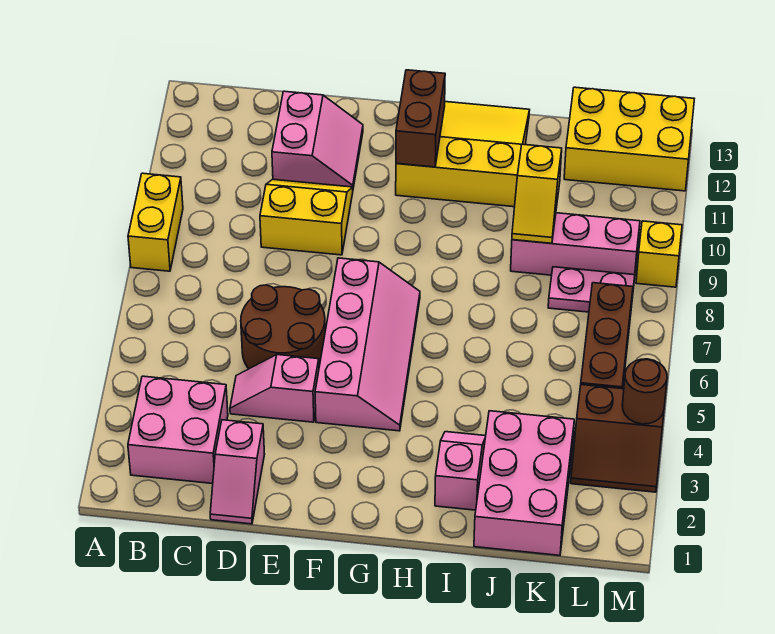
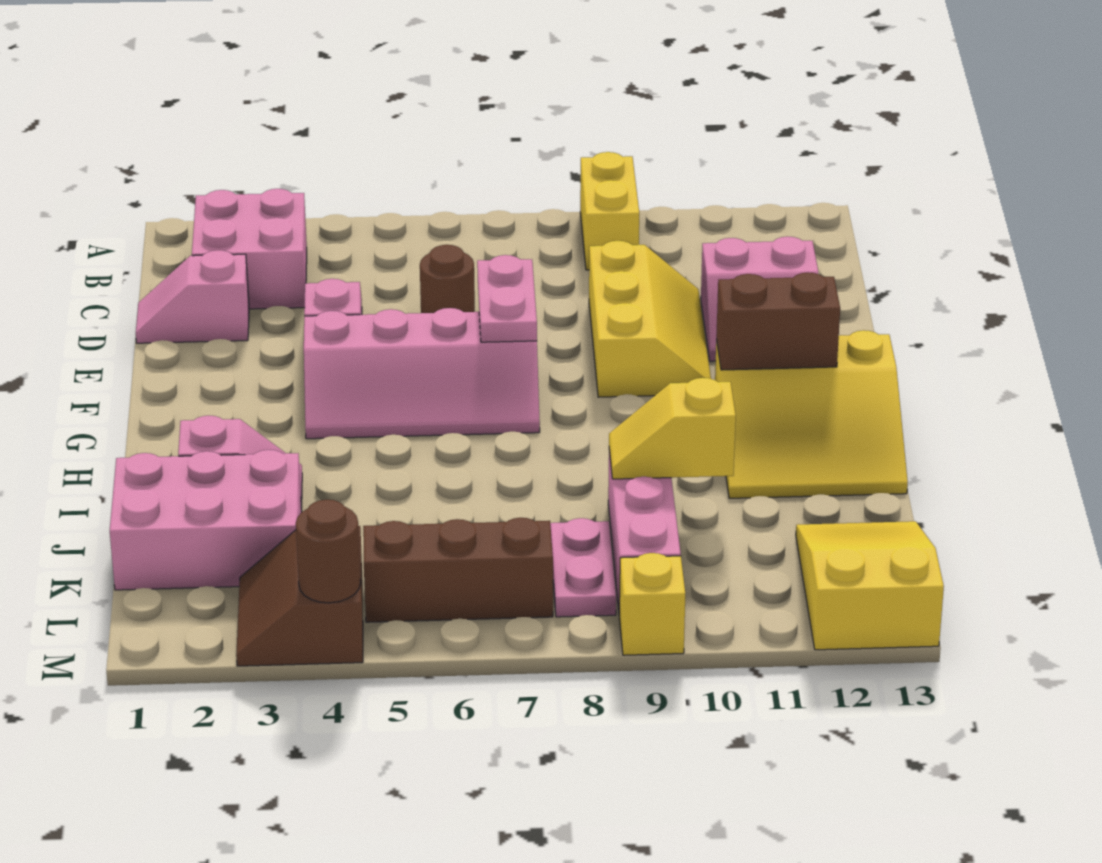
yellow brick A8:A9 level 1 -> yellow brick A9:B9 level 1
brown round brick D5:E6 level 1 -> brown round brick D6 level 1
yellow slope D9:E10 level 1 top 9 -> yellow slope D9:F10 level 1 top 9
none -> pink plate E7:F7 level 2
yellow slope G11:I13 level 1 top 11 -> yellow slope G11:I13 level 1 top G
yellow brick K12:M13 level 1 -> yellow slope K12:M13 level 1 top M

